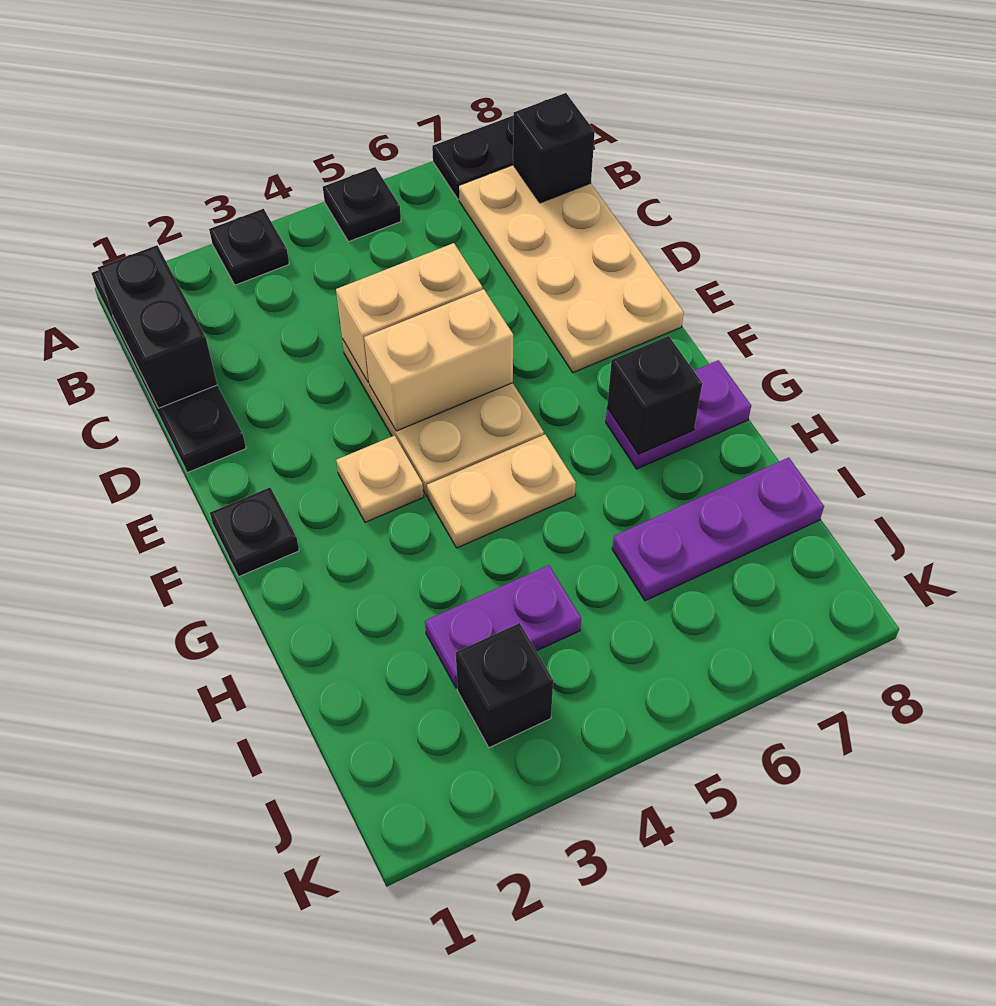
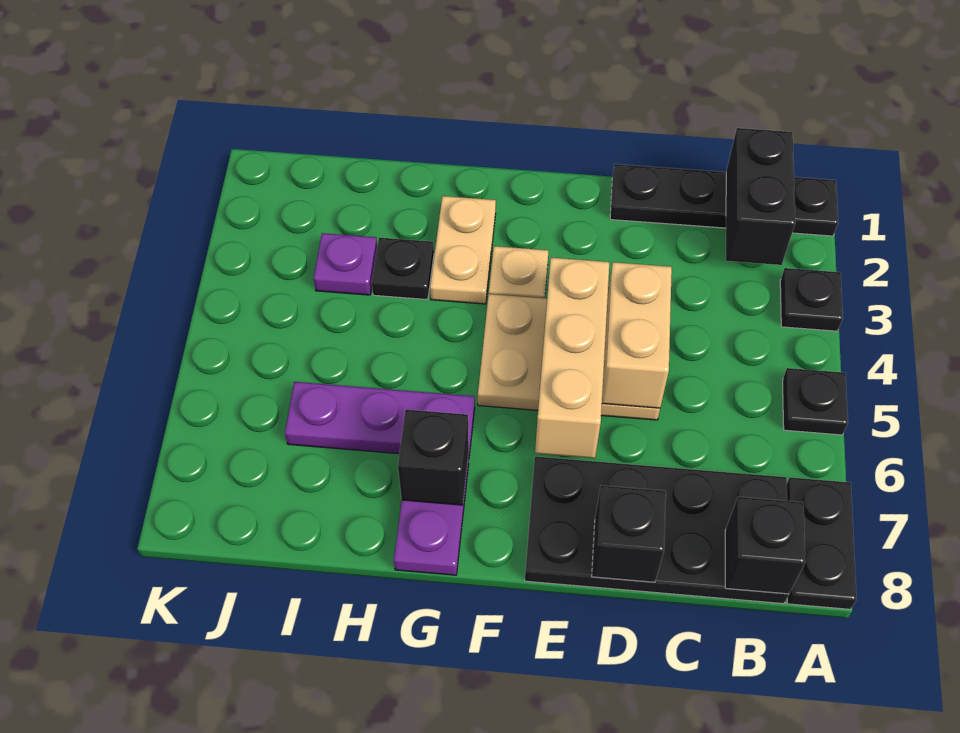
black brick B1:C1 level 2 -> black brick B1:B2 level 2
tan plate B7:E8 level 1 -> black plate B7:E8 level 1
tan brick E4:E5 level 2 -> tan brick E4:E6 level 2
black plate F1 level 1 -> black plate H3 level 1
tan plate G4:G5 level 1 -> tan plate G2:G3 level 1
purple plate I3:I4 level 1 -> purple plate I3 level 1
purple plate I6:I8 level 1 -> purple plate G6:I6 level 1
black brick J3 level 1 -> black brick D8 level 2

